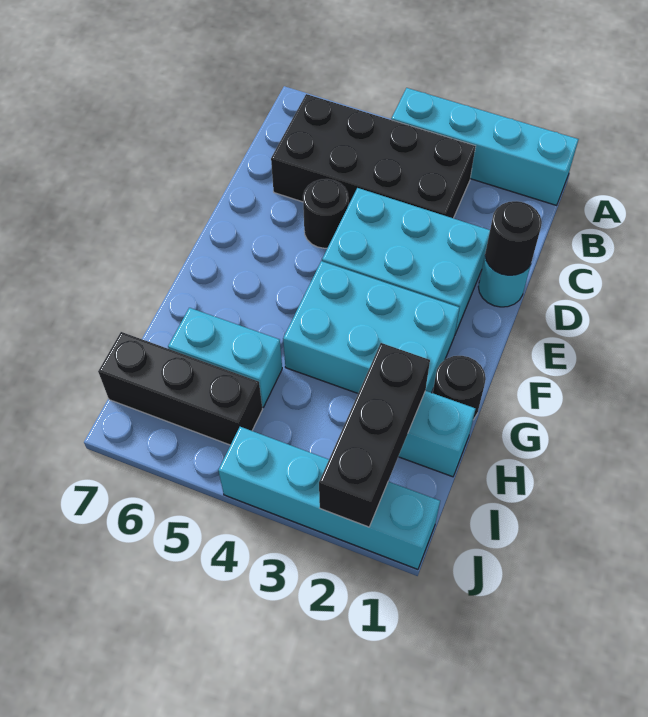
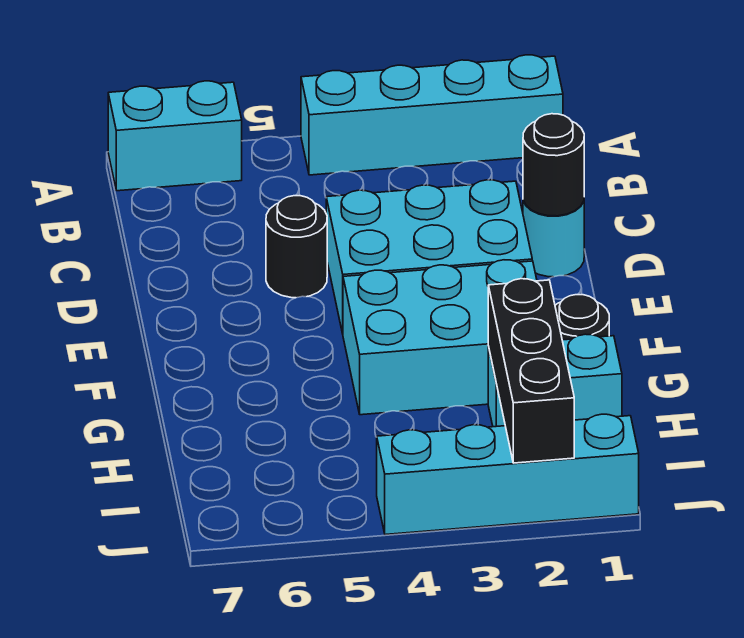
black brick B3:C6 level 1 -> none
cyan brick H5:H6 level 1 -> cyan brick A6:A7 level 1
black brick I5:I7 level 1 -> none

